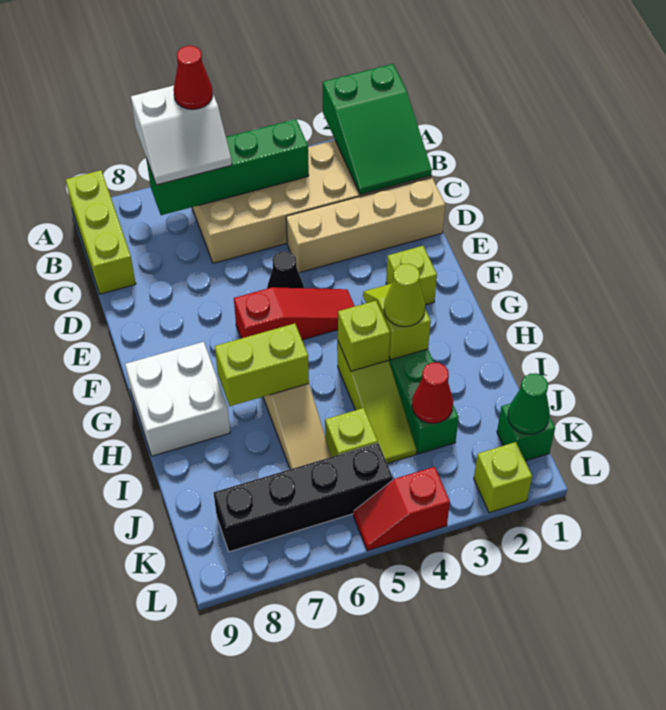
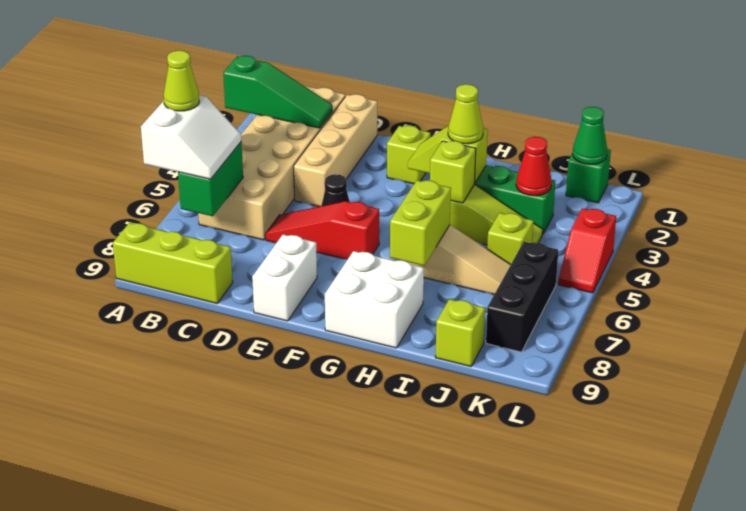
green slope A1:C2 level 2 top A -> green slope A2:C2 level 2 top A
red cone A6 level 4 -> lime cone A6 level 4
green brick B4:B7 level 2 -> green brick B6:B7 level 2
none -> white brick E8:E9 level 1
red slope F4:F6 level 1 top 6 -> red slope D6:F6 level 1 top F
black brick K5:K8 level 1 -> black brick K6:K8 level 1
lime brick L2 level 1 -> lime brick J9 level 1

